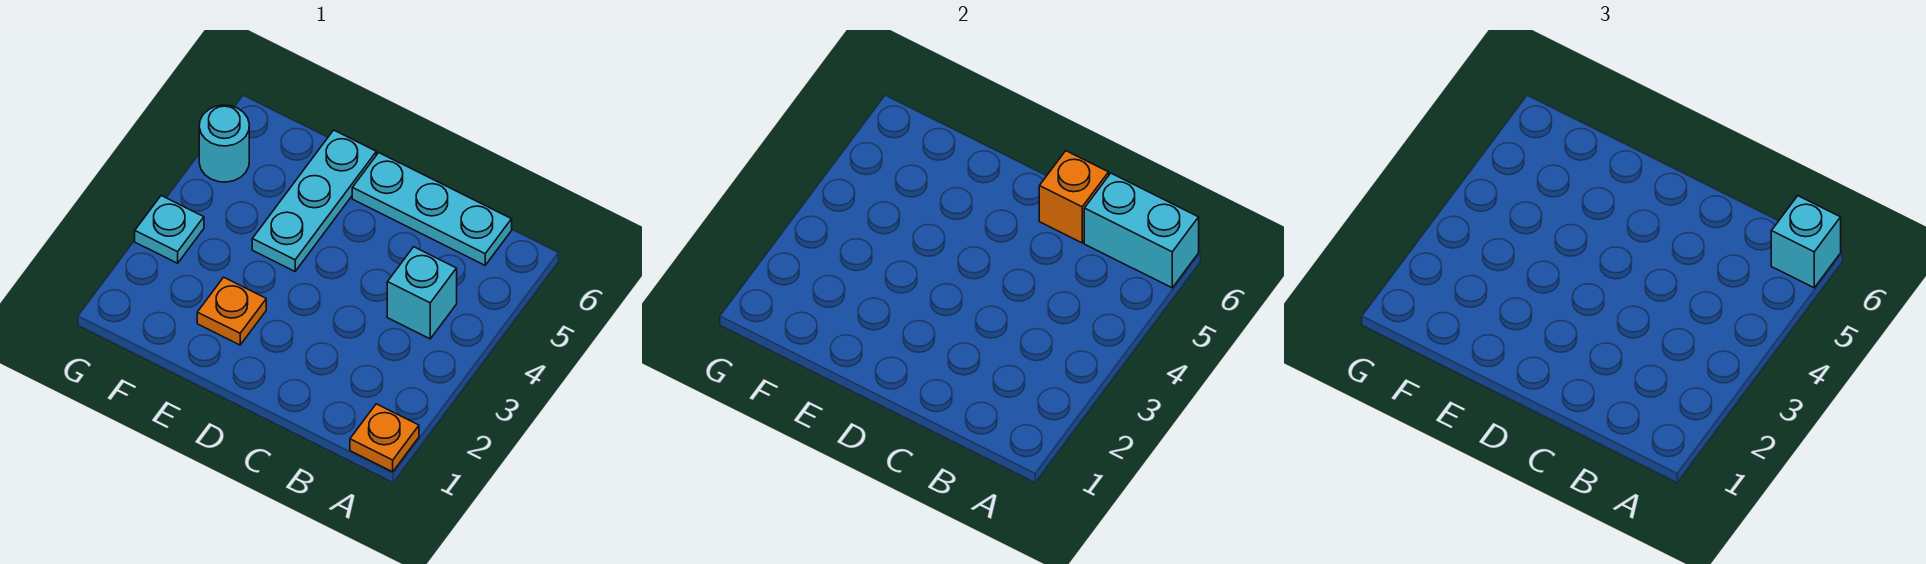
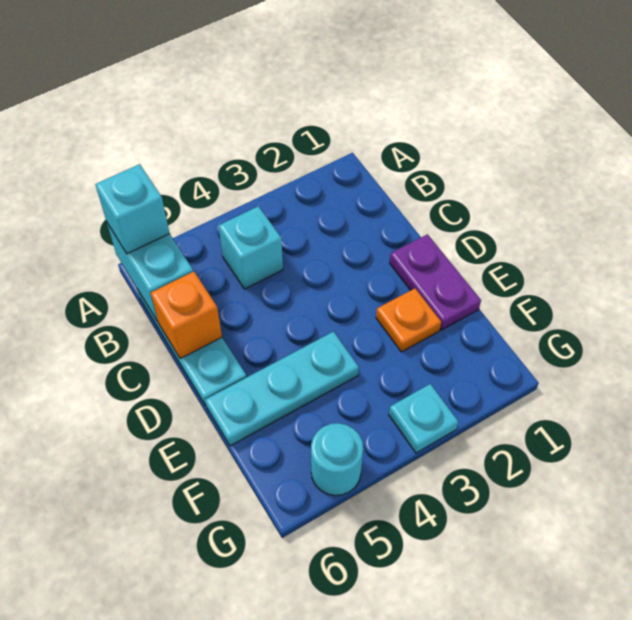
orange plate A1 level 1 -> none
none -> purple plate D1:E1 level 1

